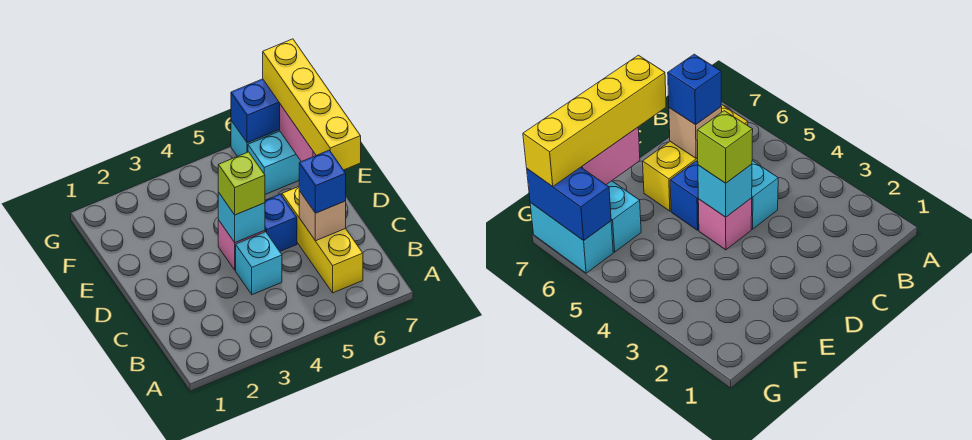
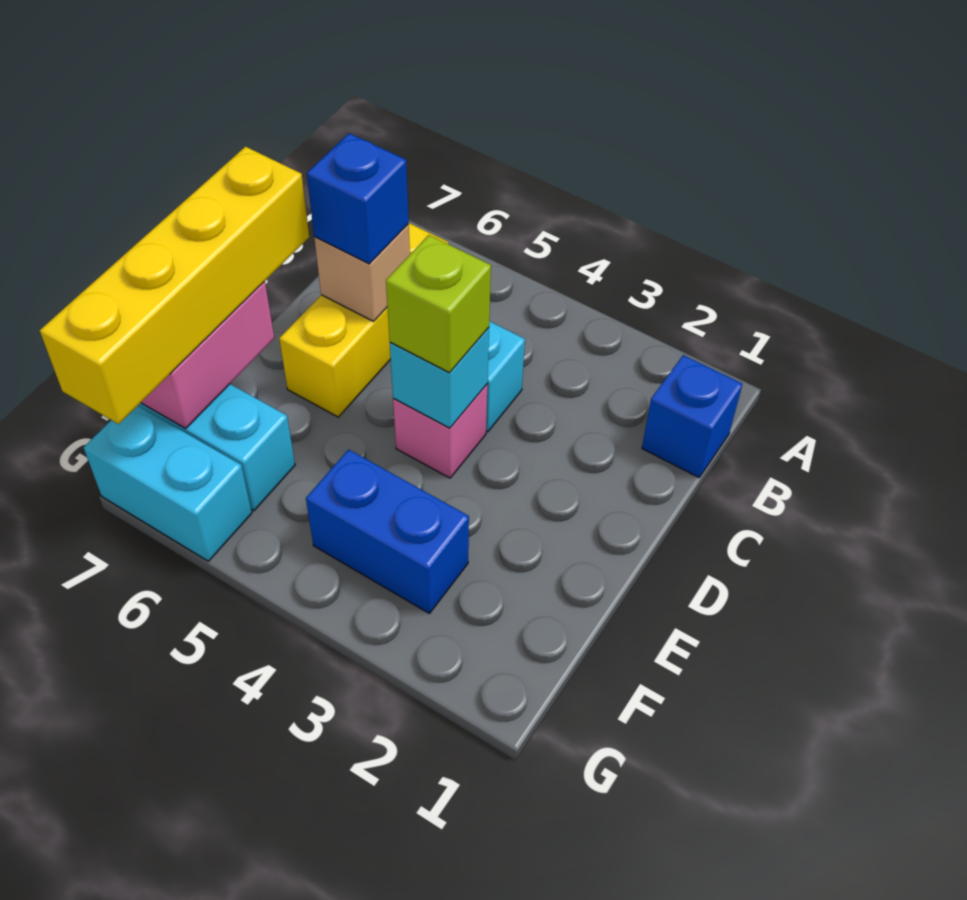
blue brick D5 level 1 -> blue brick B1 level 1
blue brick G6:G7 level 2 -> blue brick F3:F4 level 1

